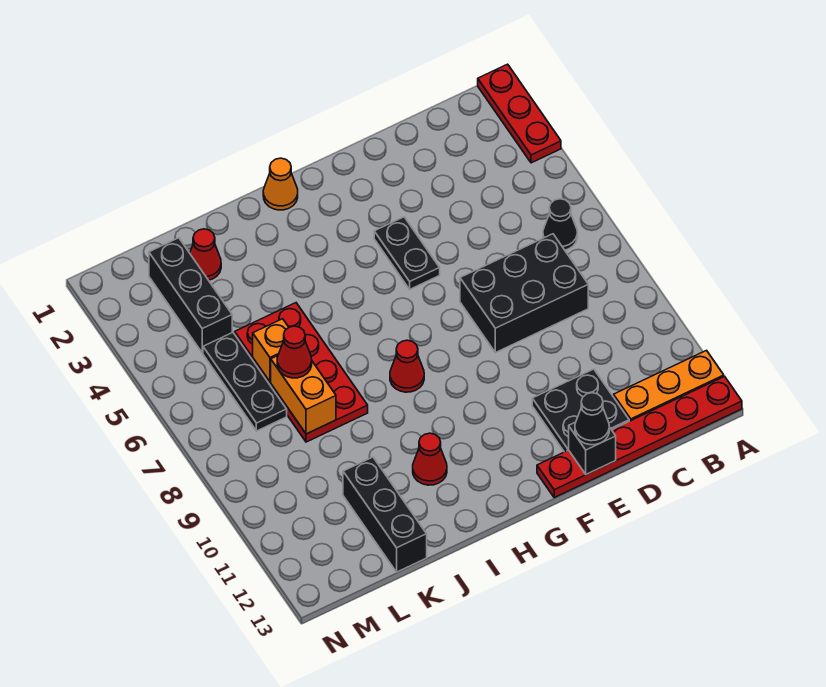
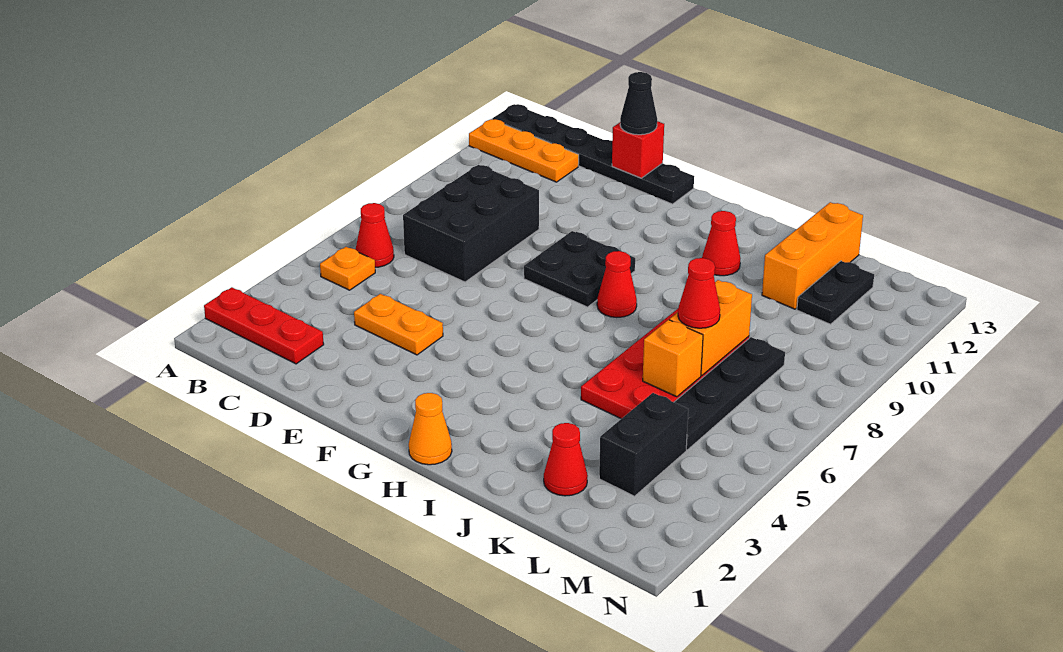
red plate A1:A3 level 1 -> red plate A2:C2 level 1
red plate A13:F13 level 1 -> black plate A13:F13 level 1
none -> orange plate B5 level 1
black cone B6 level 1 -> red cone B6 level 1
black brick C7:E8 level 1 -> black brick C7:D9 level 1
none -> orange plate D4:E4 level 1
black plate D11:E12 level 1 -> black plate F8:G9 level 1
black brick E13 level 2 -> red brick E13 level 2
black plate F4:F5 level 1 -> black plate L11:L12 level 1
black brick K11:K13 level 1 -> orange brick K11:K13 level 1
black brick L2:L4 level 1 -> black brick L3:L4 level 1
black plate L5:L7 level 1 -> black plate L5:L8 level 1

